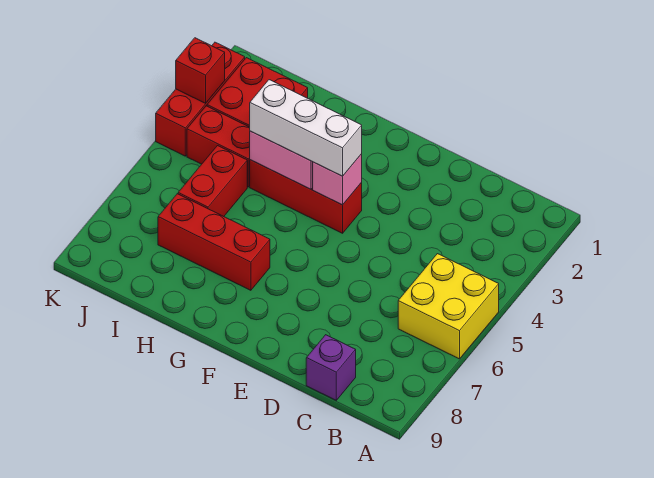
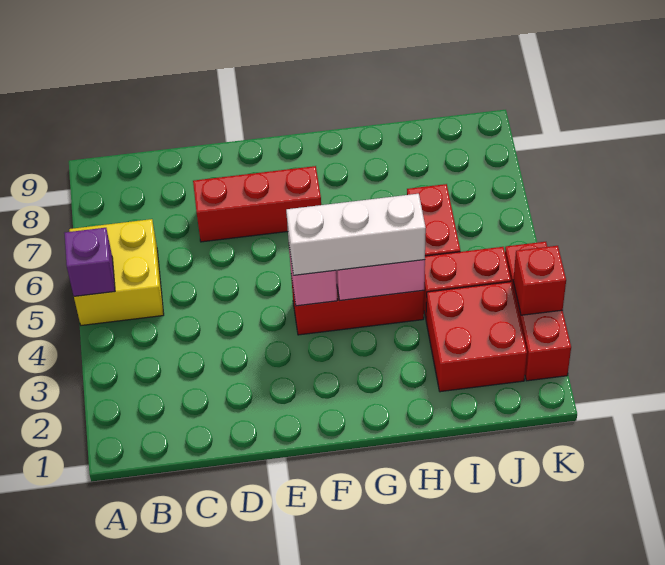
purple brick C9 level 1 -> purple brick A5 level 2
red brick G7:I7 level 1 -> red brick D7:F7 level 1

